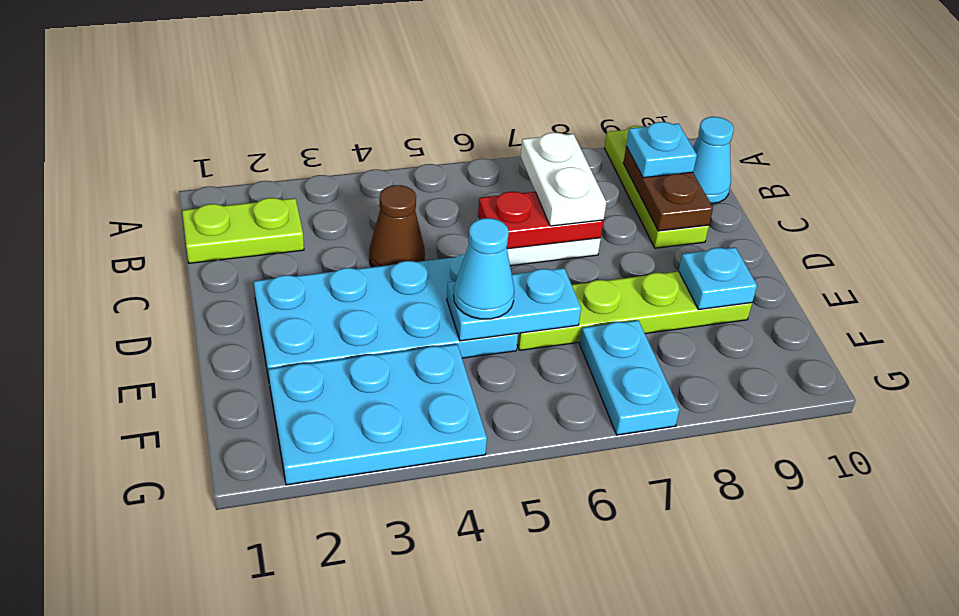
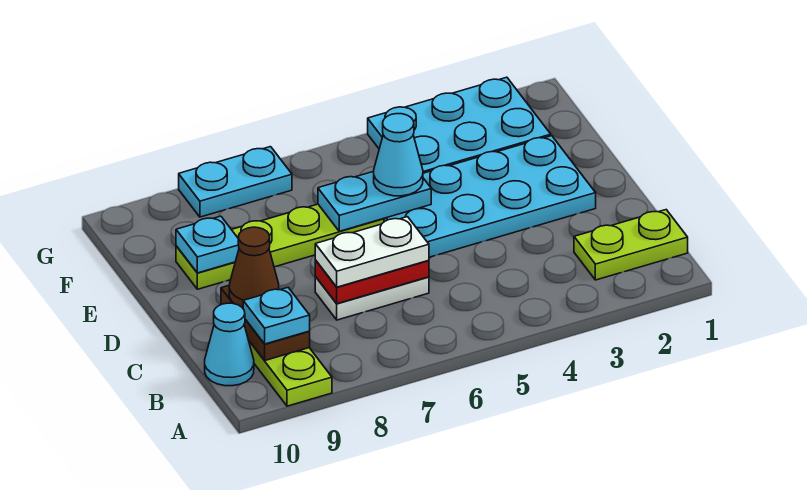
white plate B7:C7 level 3 -> white plate C6:C7 level 3
brown cone C4 level 1 -> brown cone C9 level 3
cyan plate F7:G7 level 1 -> cyan plate G7:G8 level 1

